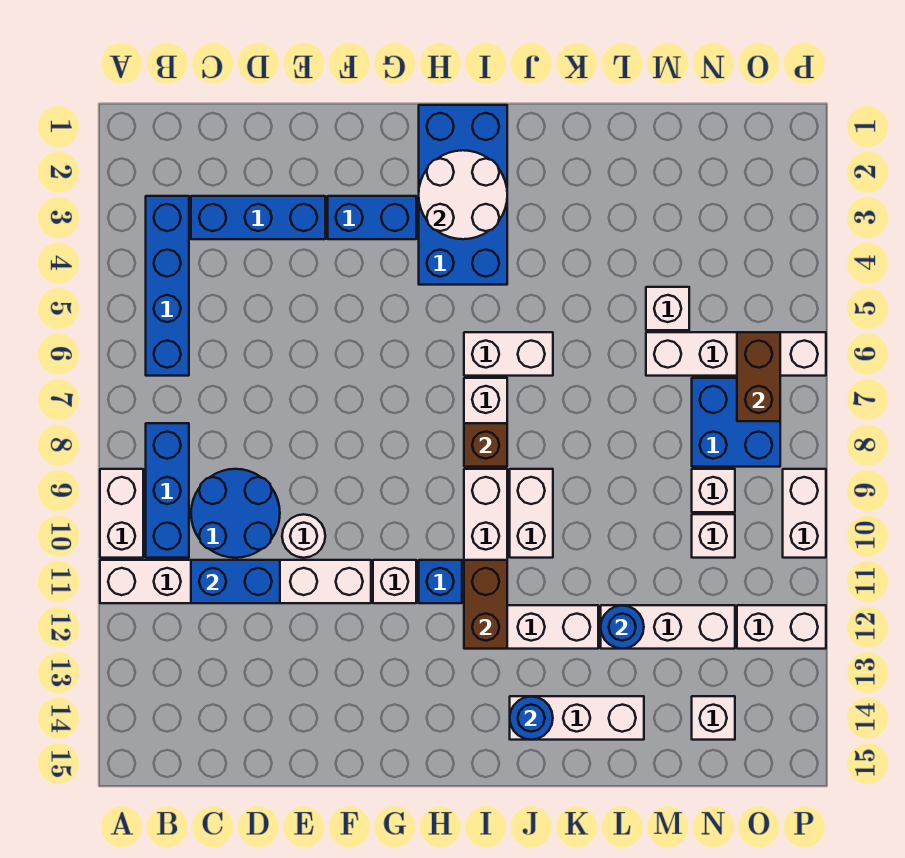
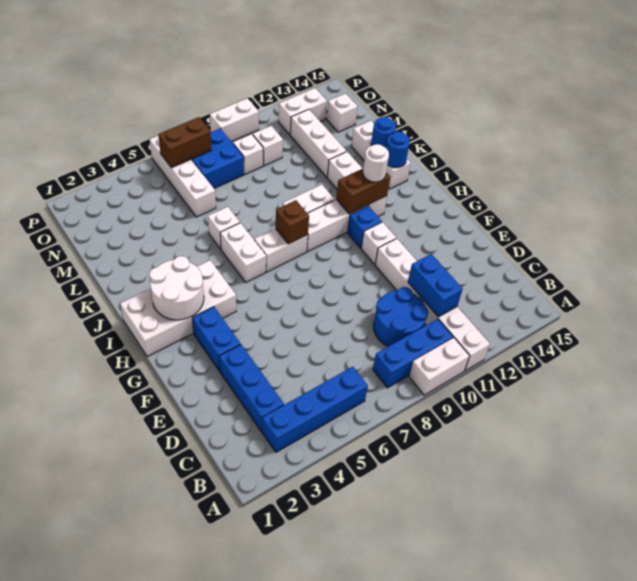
white round brick E10 level 1 -> white round brick I12 level 3
blue brick H1:I4 level 1 -> white brick H1:I4 level 1
blue round brick L12 level 2 -> blue round brick K14 level 2
white brick M5 level 1 -> white brick K6 level 1
white brick O12:P12 level 1 -> white brick O12:O13 level 1

